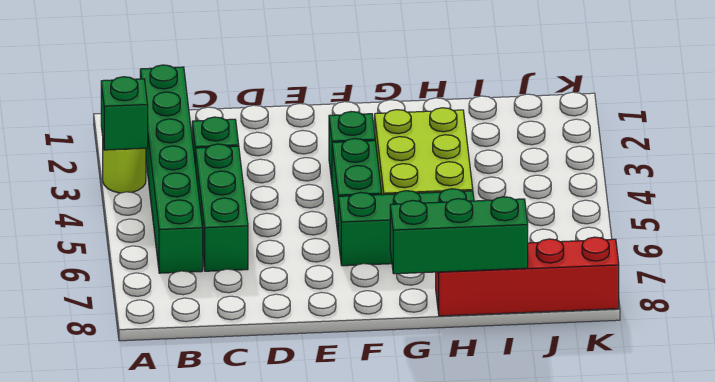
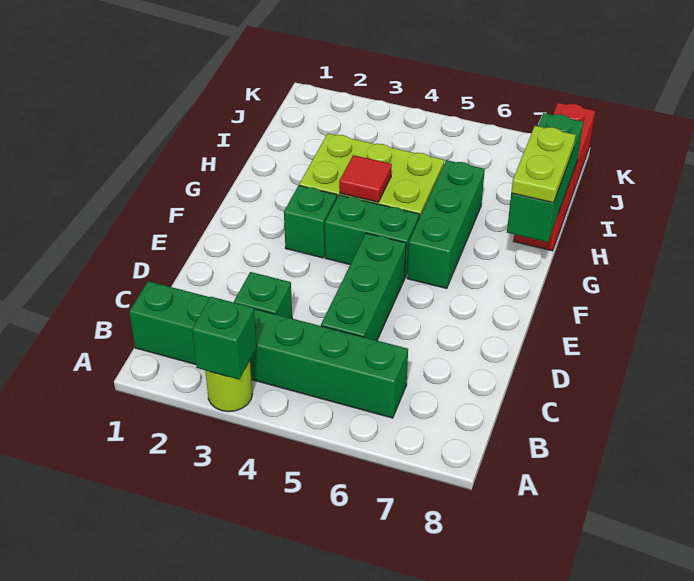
green brick C4:C6 level 1 -> green brick C5:E5 level 1
none -> red tile G4 level 2
none -> lime plate G8:H8 level 3

